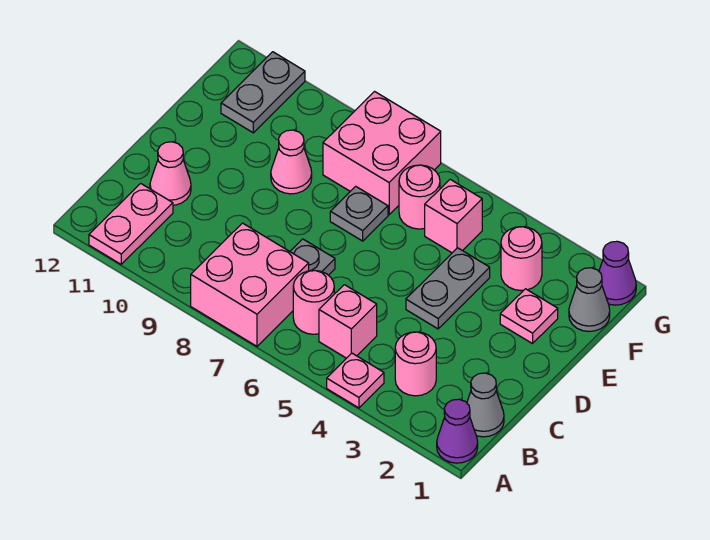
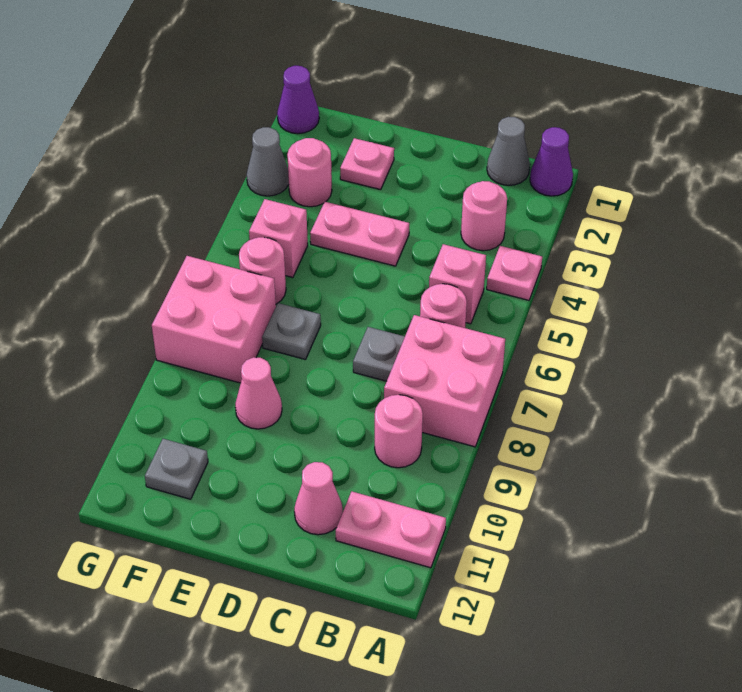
none -> pink round brick B9 level 1
grey plate D4:E4 level 1 -> pink plate D4:E4 level 1
grey cone F1 level 1 -> grey cone G3 level 1
grey plate F11:G11 level 1 -> grey plate F11 level 1

